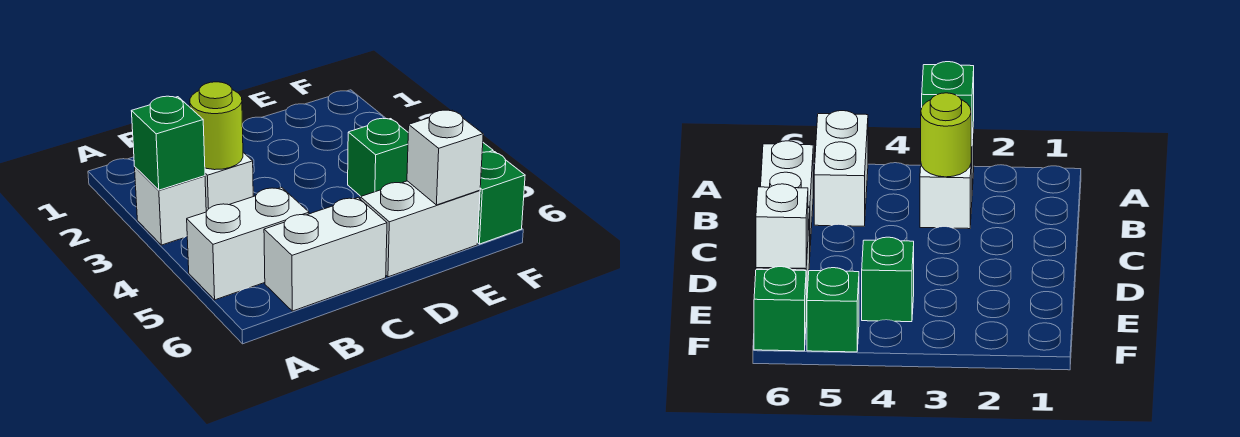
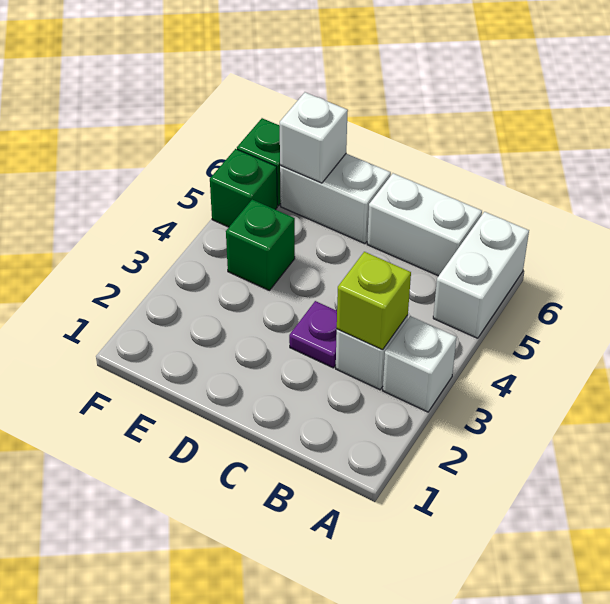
green brick A3 level 2 -> none
white brick A5:B5 level 1 -> white brick A5:A6 level 1
lime round brick B3 level 2 -> lime brick B3 level 2
none -> purple plate C3 level 1

